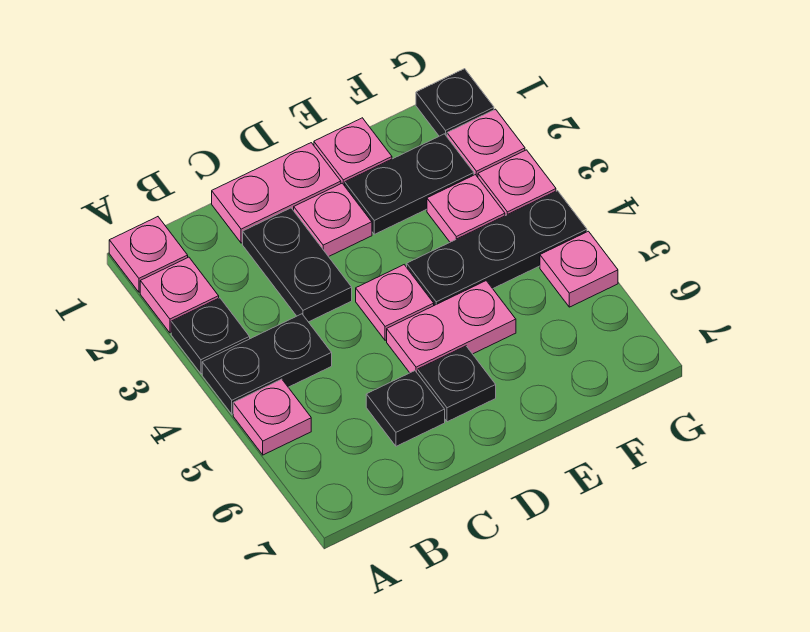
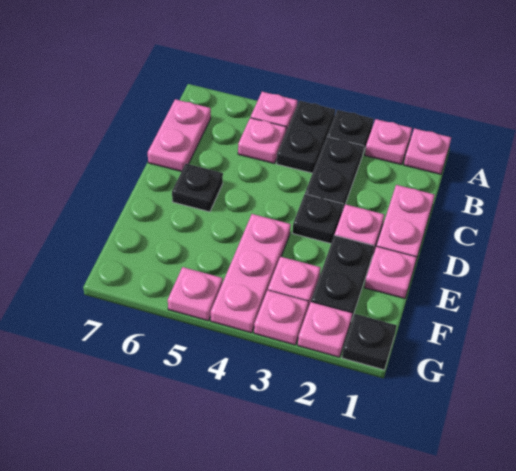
black plate C2:C3 level 1 -> black plate B3:C3 level 1
black plate C6 level 1 -> black plate D3 level 1
pink plate D4 level 1 -> pink plate B5 level 1
pink plate D5:E5 level 1 -> pink plate B7:C7 level 1
black plate E4:G4 level 1 -> pink plate E4:G4 level 1

